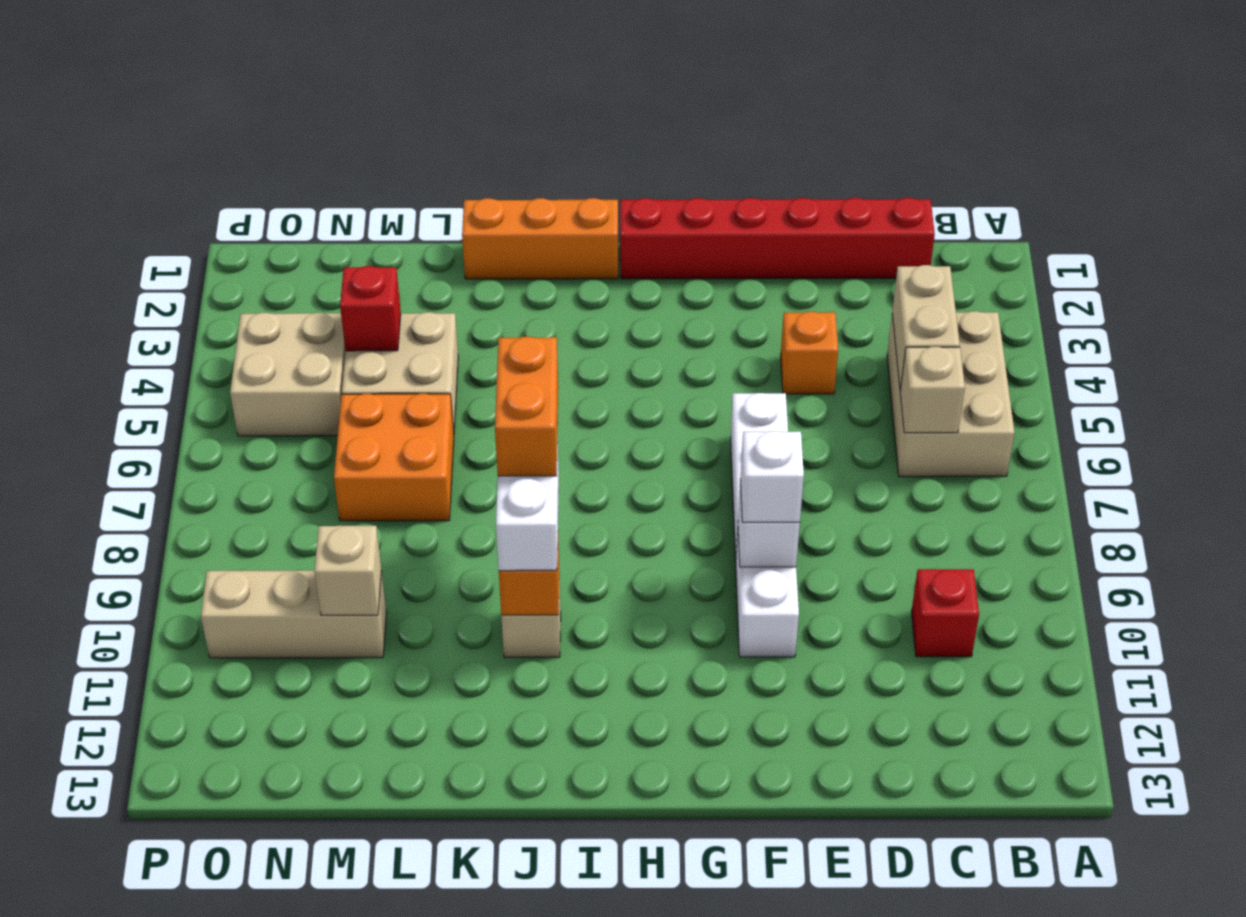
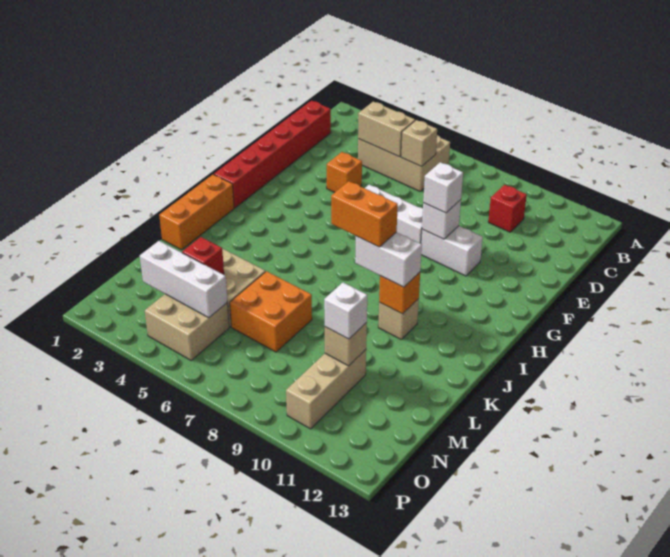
none -> white brick M10 level 3
none -> white brick N3:N5 level 2

